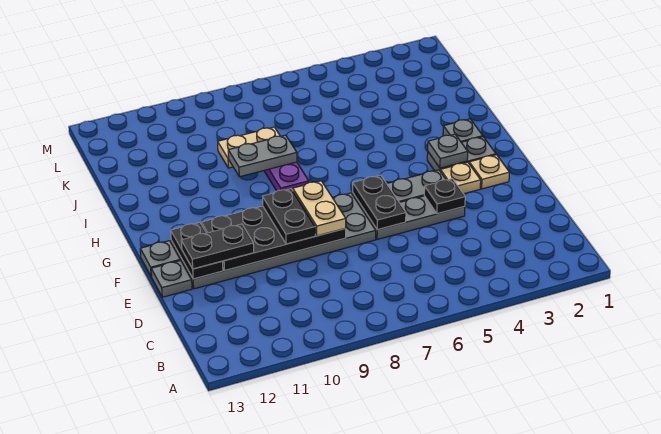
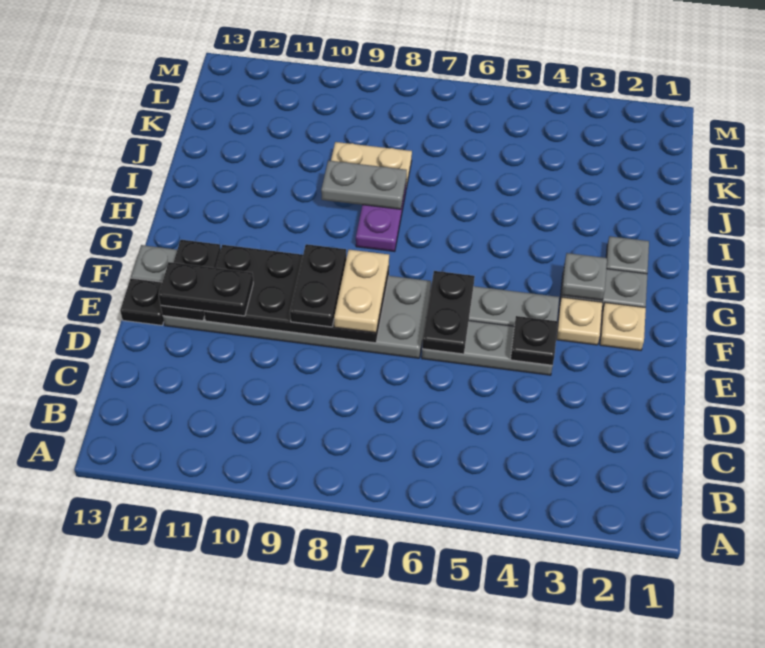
grey plate E13 level 1 -> black plate E13 level 1

